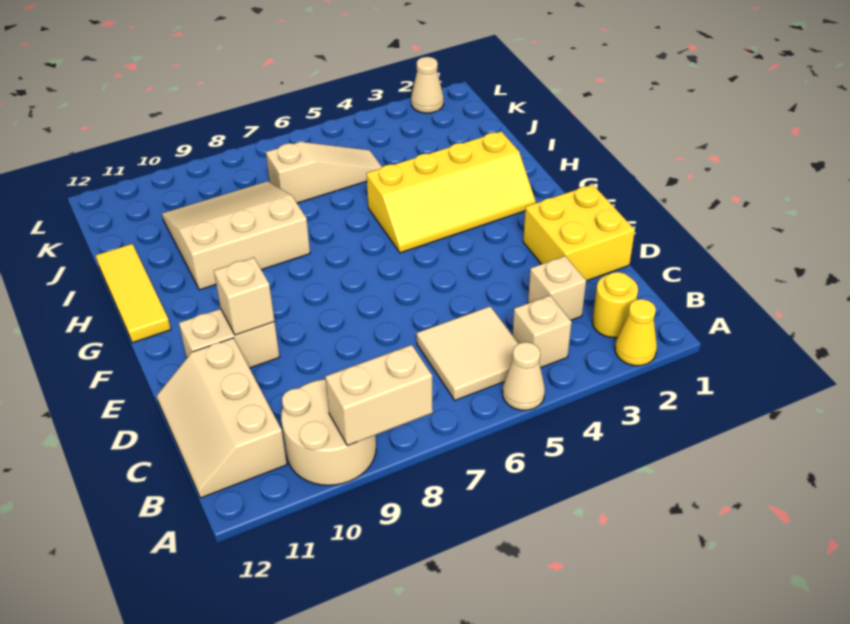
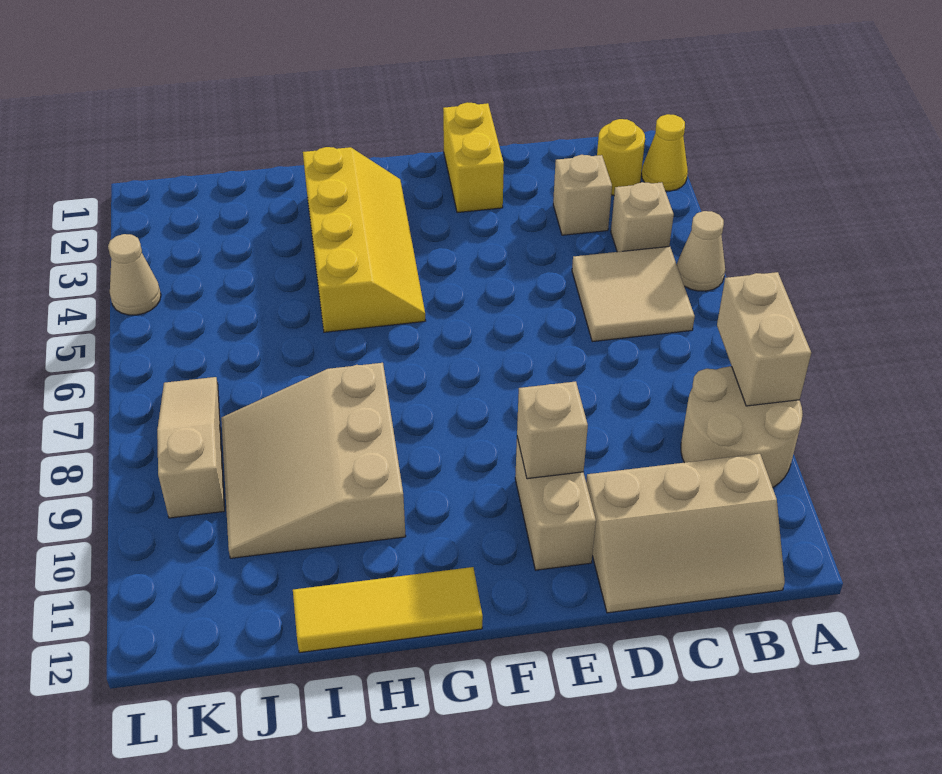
yellow brick D1:E2 level 1 -> yellow brick E1:E2 level 1
tan slope J5:J7 level 1 top 7 -> tan slope K7:K9 level 1 top 9
tan cone L2 level 1 -> tan cone L4 level 1

